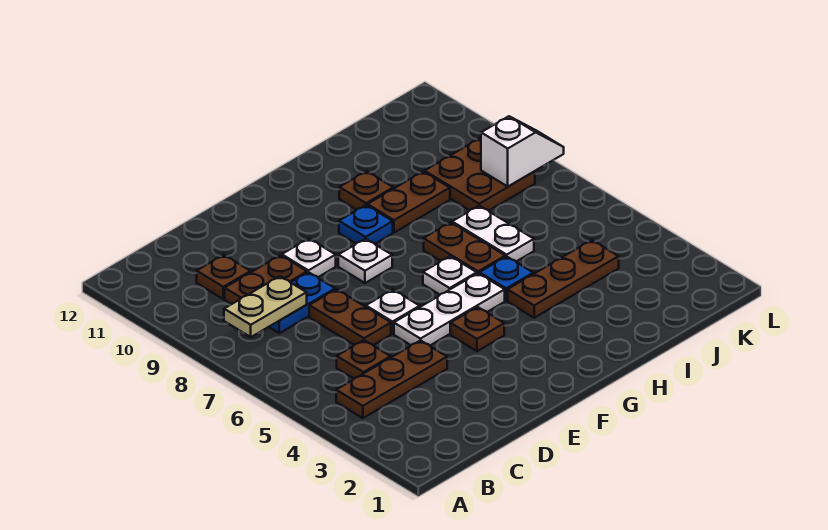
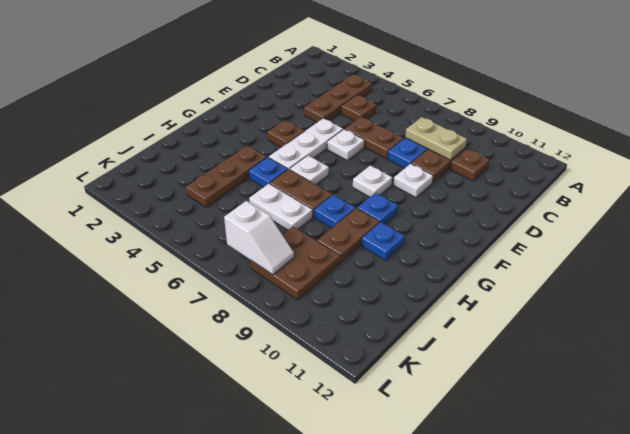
tan plate B8:C8 level 2 -> tan plate C8:C9 level 2
none -> blue plate H8 level 1
brown plate H10 level 1 -> blue plate H10 level 1
white slope K8:L8 level 2 top K -> white slope K7:K8 level 2 top 7

